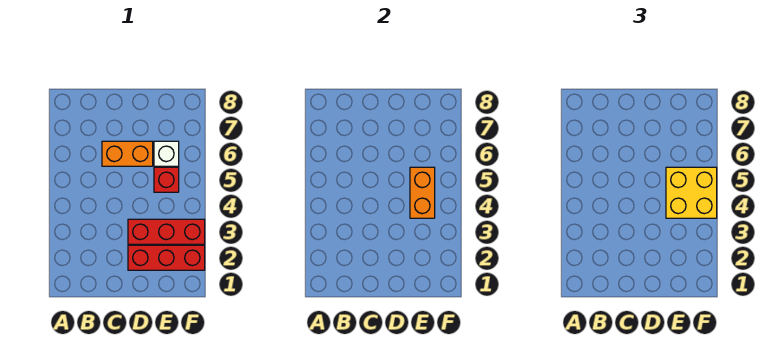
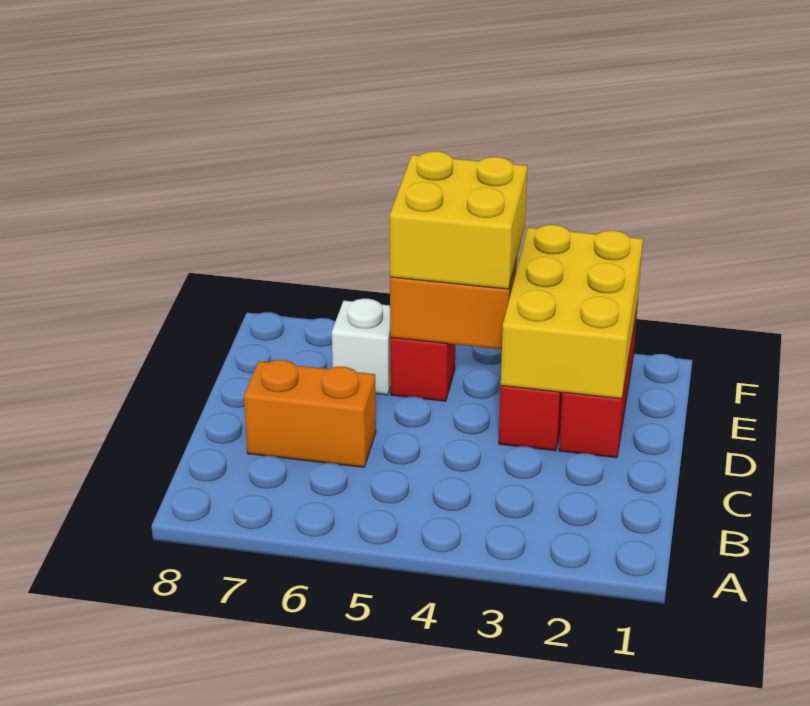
orange brick C6:D6 level 1 -> orange brick C6:C7 level 1
none -> yellow brick D2:F3 level 2

